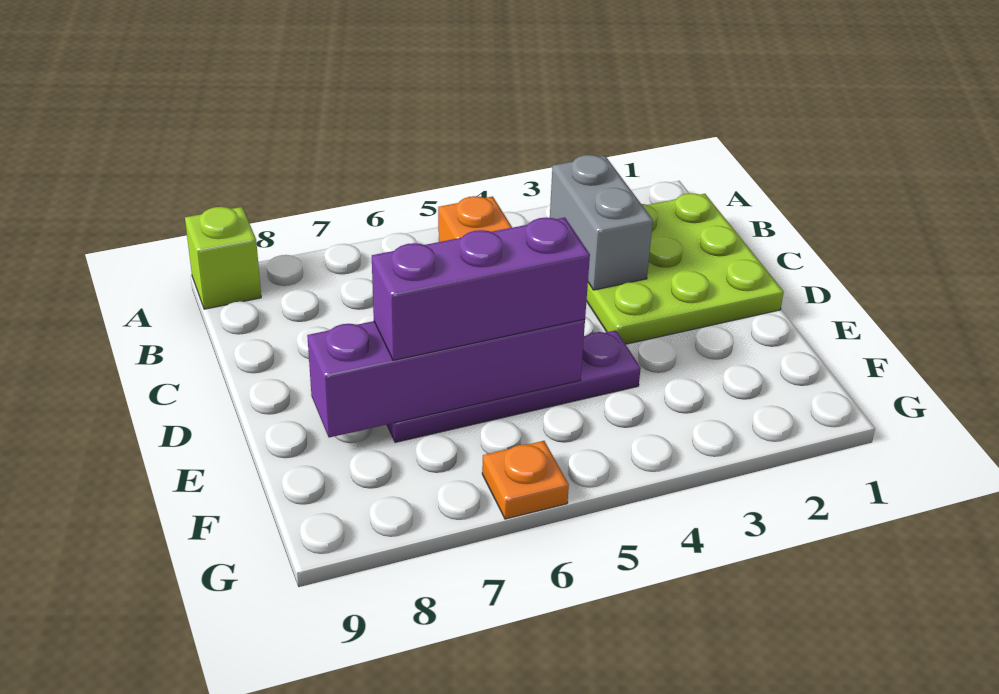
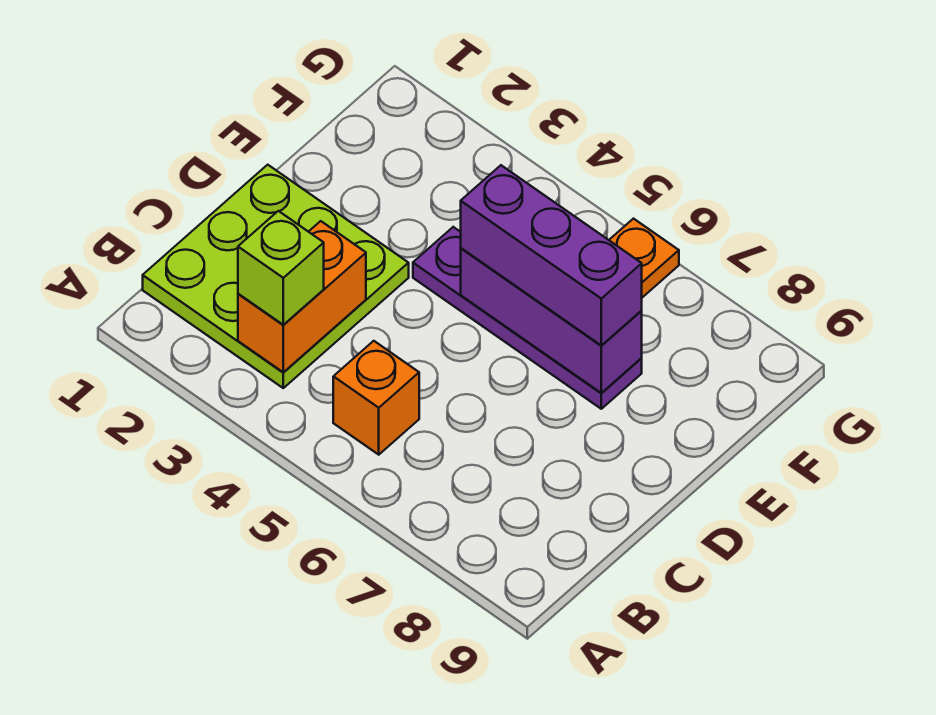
lime brick A9 level 1 -> lime brick B3 level 3
grey brick B3:C3 level 2 -> orange brick B3:C3 level 2
purple brick E5:E8 level 2 -> purple brick E5:E7 level 2

